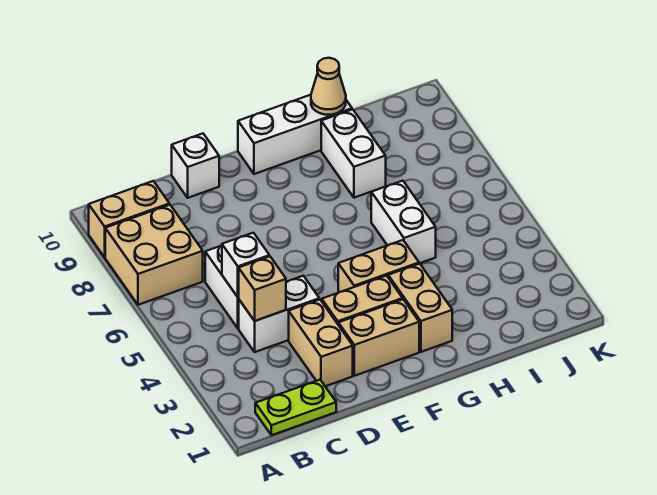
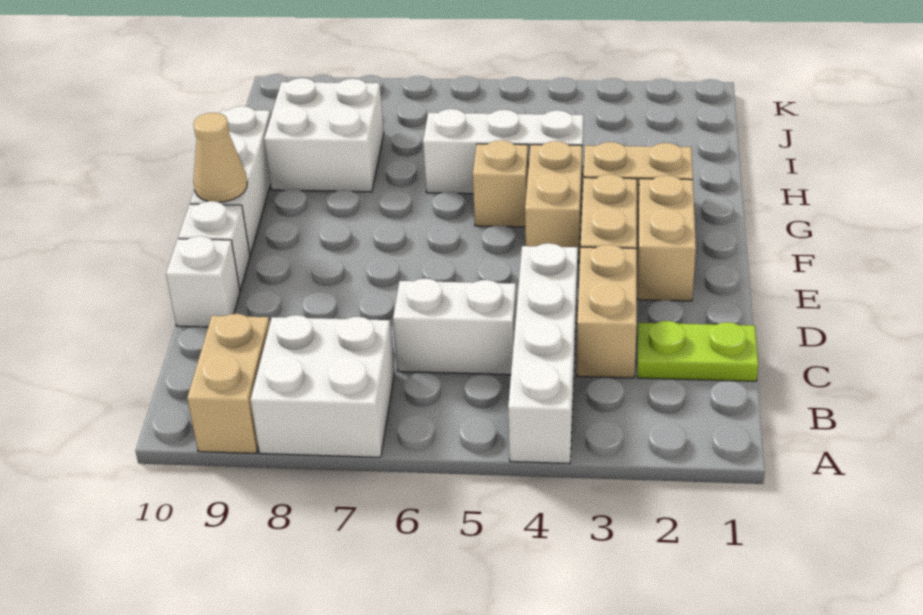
tan brick A7:B8 level 1 -> white brick A7:B8 level 1
lime plate B1:C1 level 1 -> lime plate C1:C2 level 1
white brick C4:D4 level 1 -> white brick A4:D4 level 1
tan brick C4 level 2 -> tan brick G5 level 1
white brick C5 level 2 -> white brick E10 level 1
tan brick D2:D3 level 1 -> tan brick C3:D3 level 1
white brick H5:H6 level 1 -> white brick H4:H6 level 1
white brick H8:H9 level 1 -> white brick H8:I9 level 1
tan cone H10 level 2 -> tan cone F10 level 2

